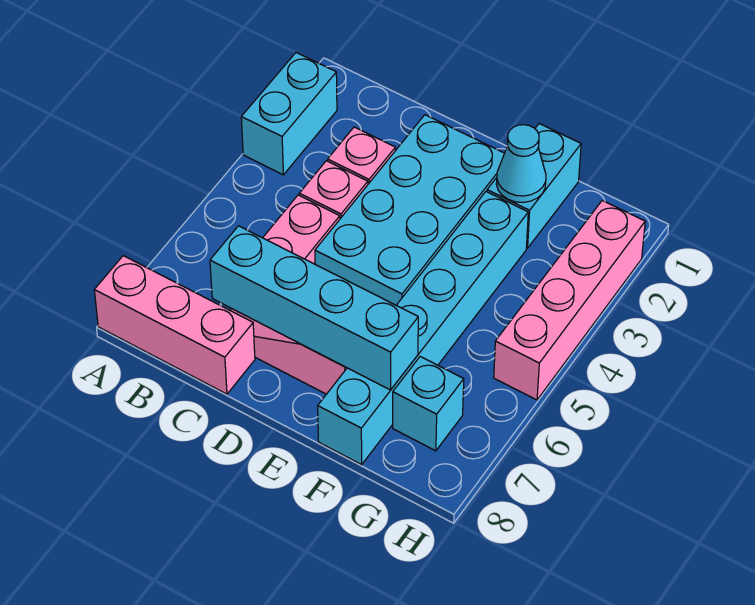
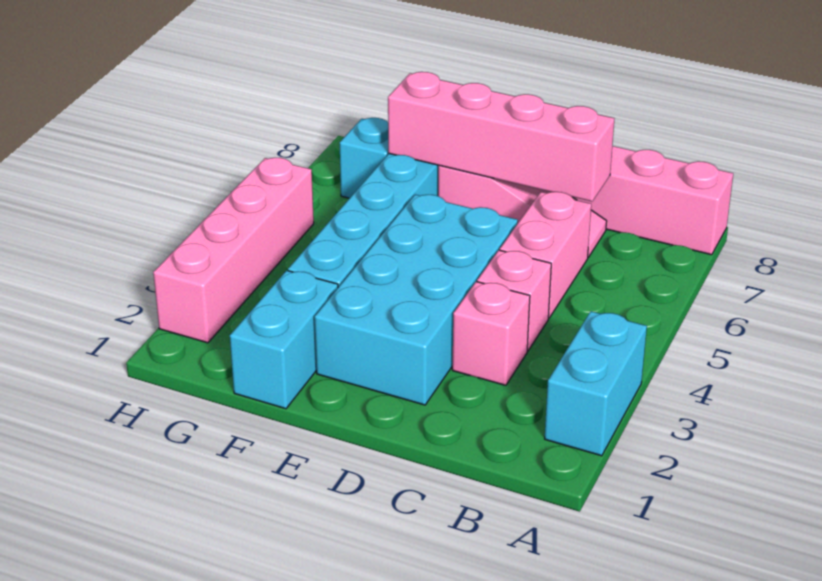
cyan brick C7:F7 level 2 -> pink brick C7:F7 level 2
cyan cone F2 level 2 -> none

